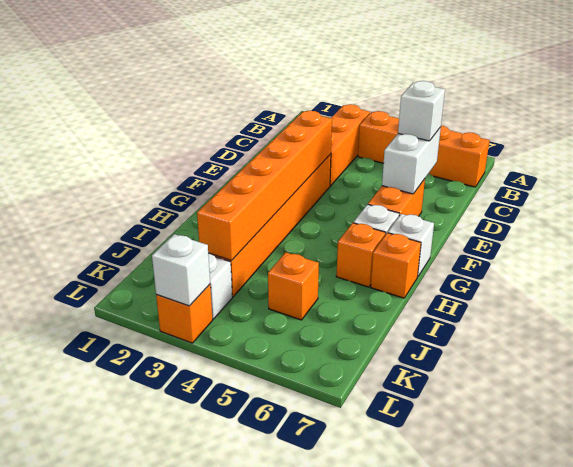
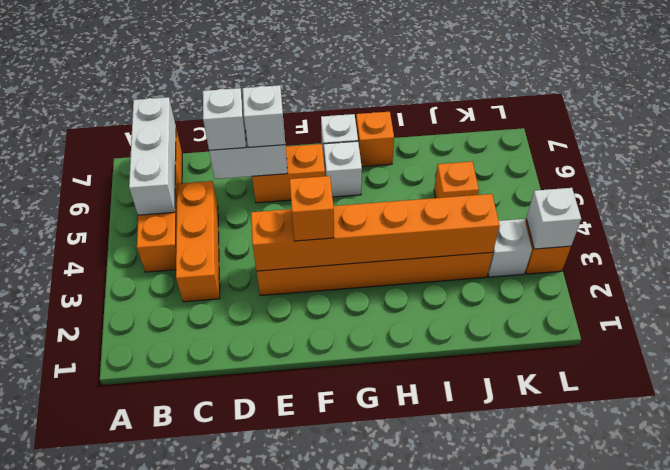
orange brick B3:D3 level 1 -> orange brick C3:C5 level 1
none -> white brick B5:B7 level 2
none -> white brick E6 level 3
orange brick H6 level 1 -> orange brick F3 level 3

